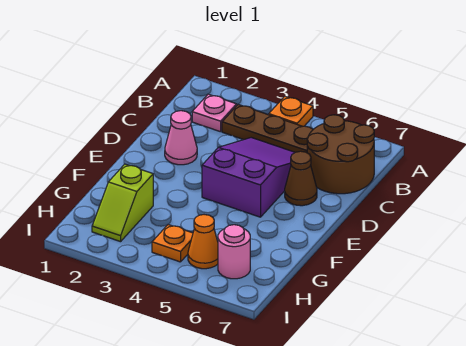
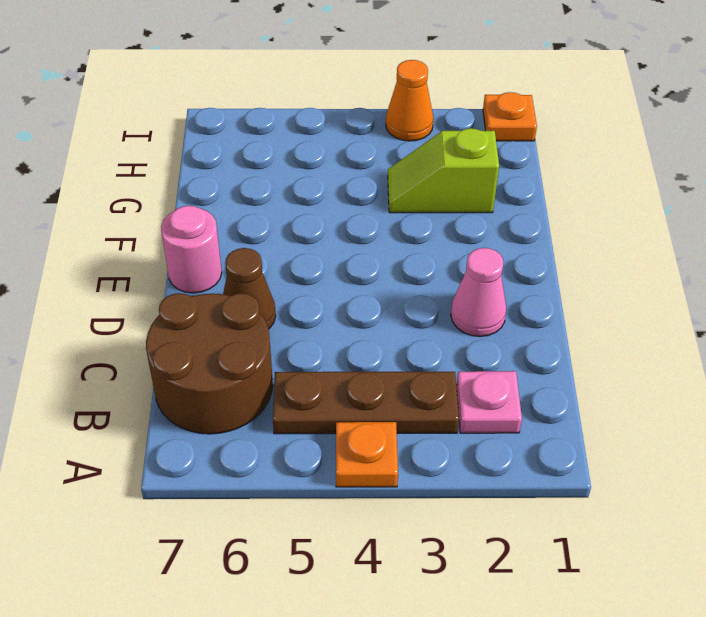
purple slope C4:E5 level 1 top E -> none
lime slope G2:H2 level 1 top G -> lime slope G2:G3 level 1 top 2
orange plate H4 level 1 -> orange plate I1 level 1
orange cone H5 level 1 -> orange cone I3 level 1
pink round brick H6 level 1 -> pink round brick E7 level 1

